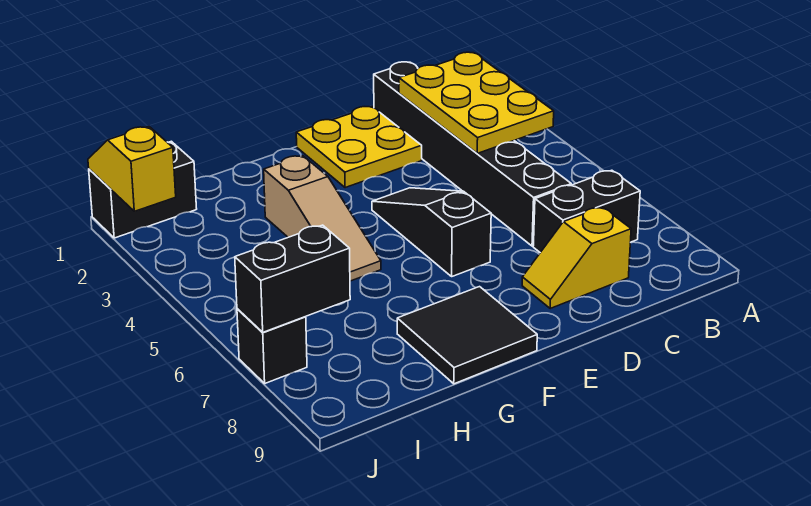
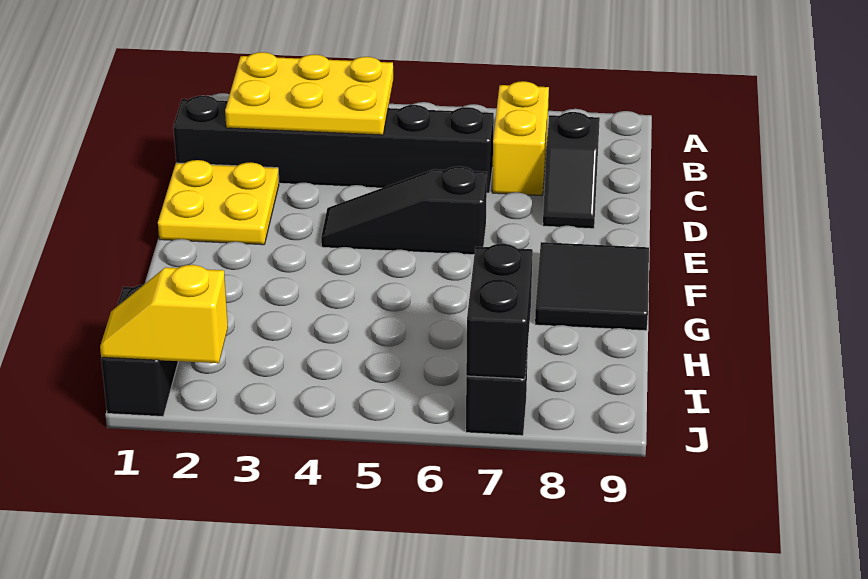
black brick B7:C7 level 1 -> yellow brick B7:C7 level 1
yellow slope C8:D8 level 1 top C -> black slope C8:D8 level 1 top C
tan slope G3:G5 level 1 top 3 -> none

